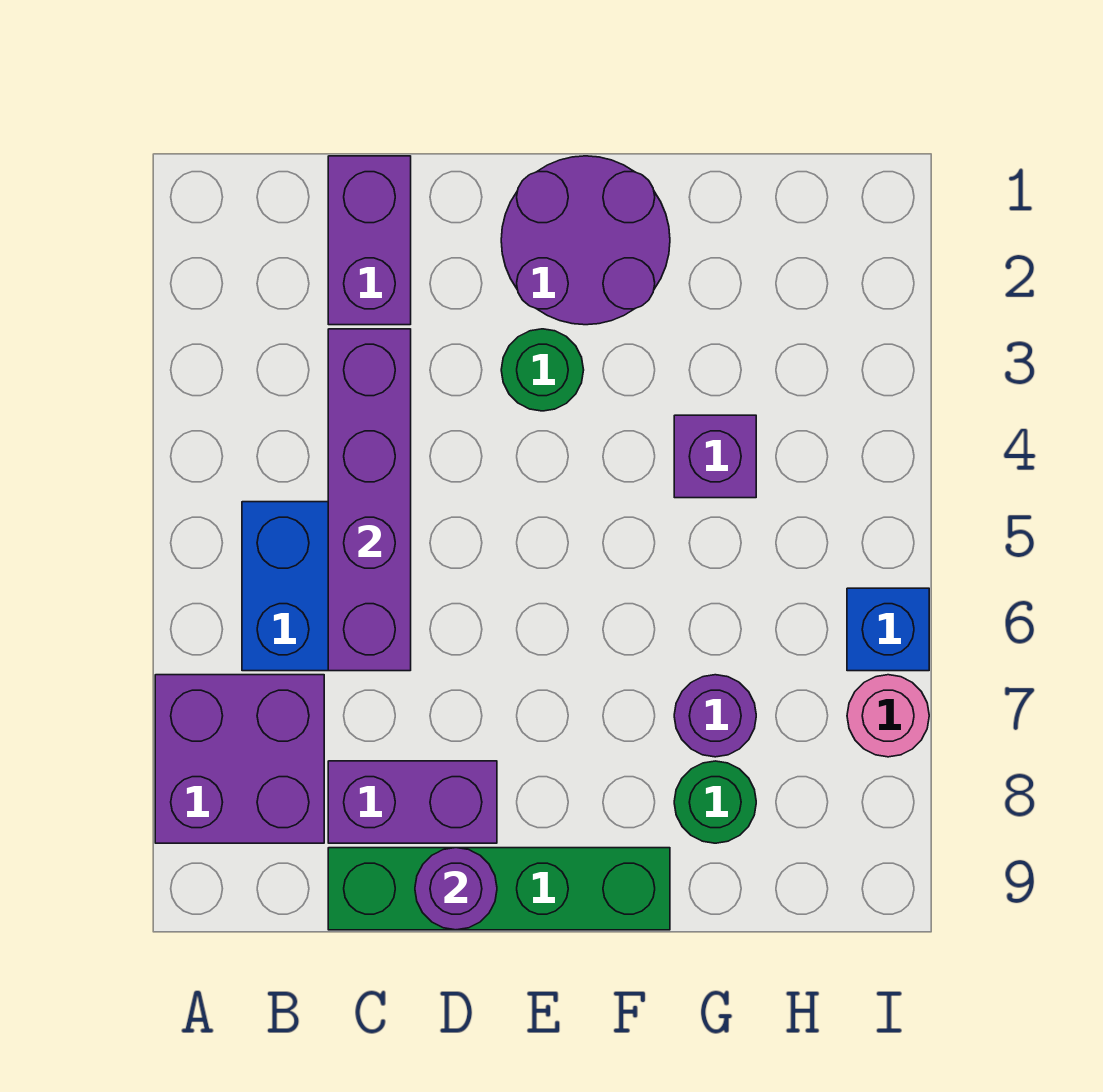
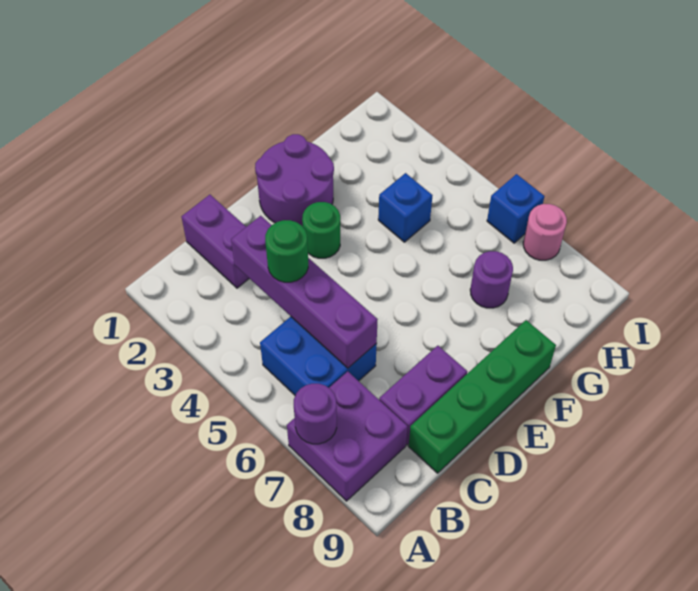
purple round brick D9 level 2 -> purple round brick A7 level 2
purple brick G4 level 1 -> blue brick G4 level 1
green round brick G8 level 1 -> green round brick C4 level 3

